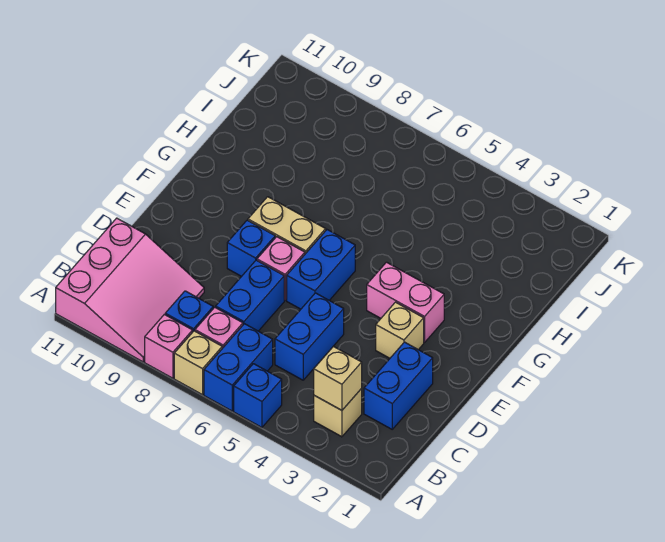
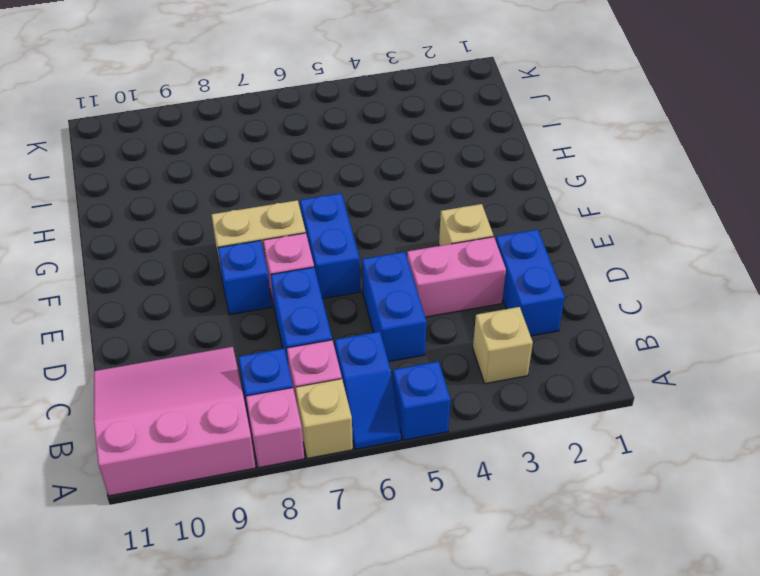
blue brick A6:B6 level 1 -> blue slope A6:B6 level 1 top B
pink slope A9:C11 level 1 top 11 -> pink slope A9:C11 level 1 top A
tan brick B3 level 2 -> none
pink brick F3:F4 level 1 -> pink brick D3:D4 level 1

